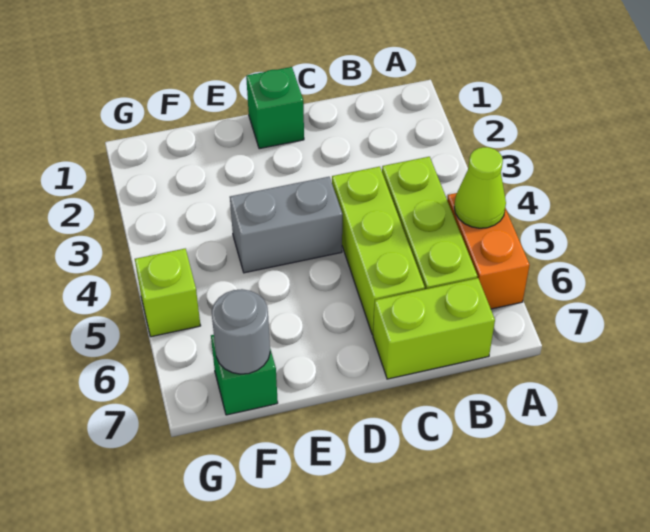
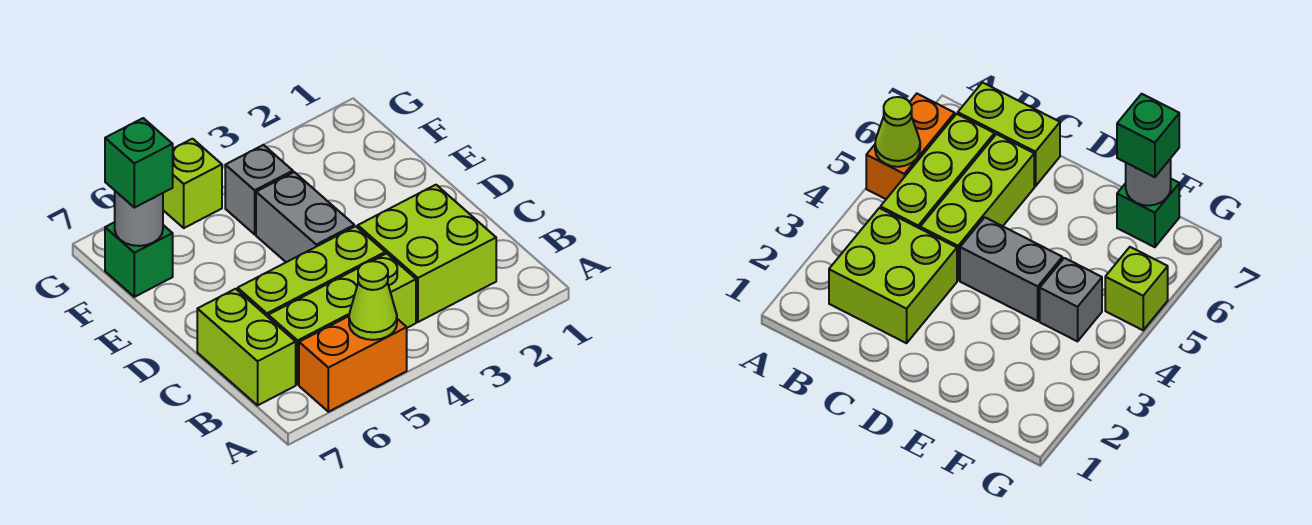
none -> lime brick B2:C3 level 1
green brick D1 level 1 -> green brick F7 level 3
none -> grey brick F4 level 1

